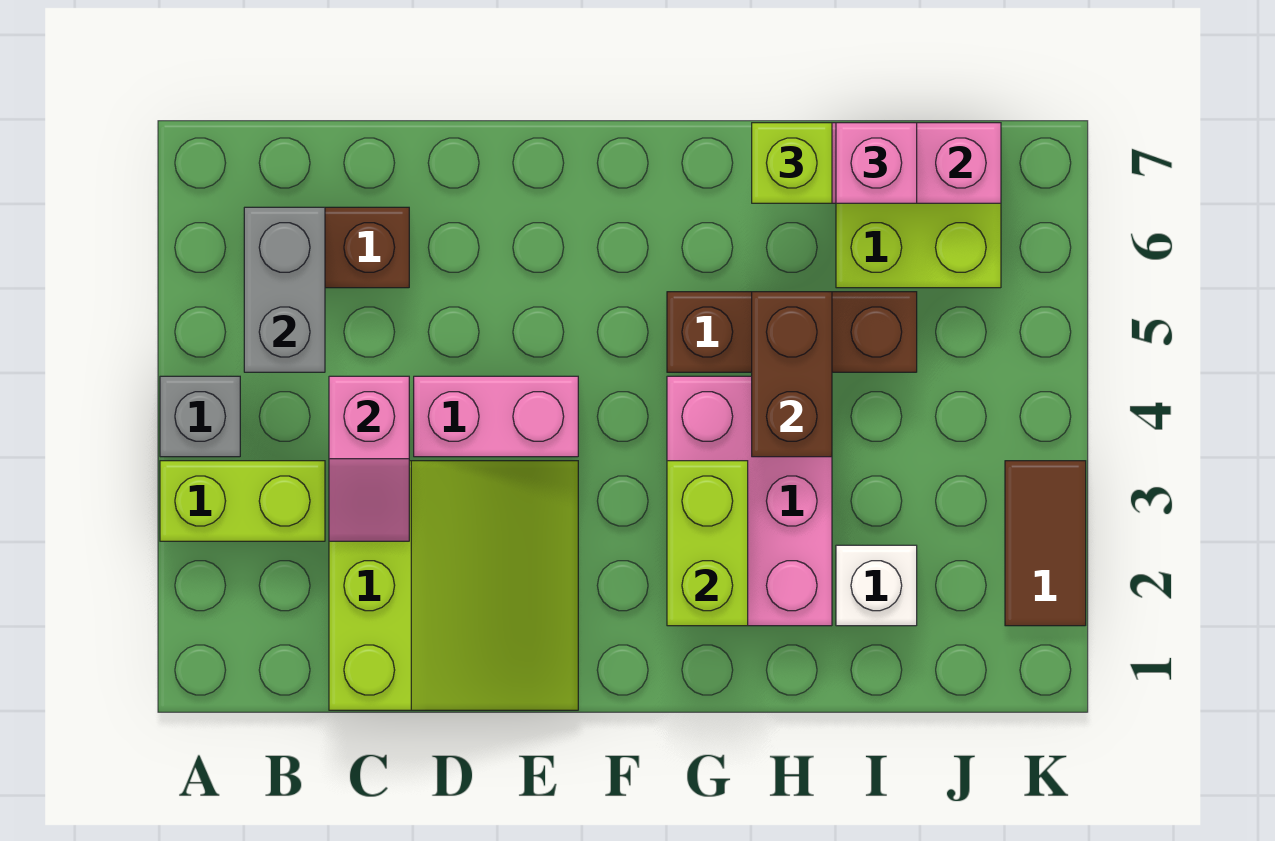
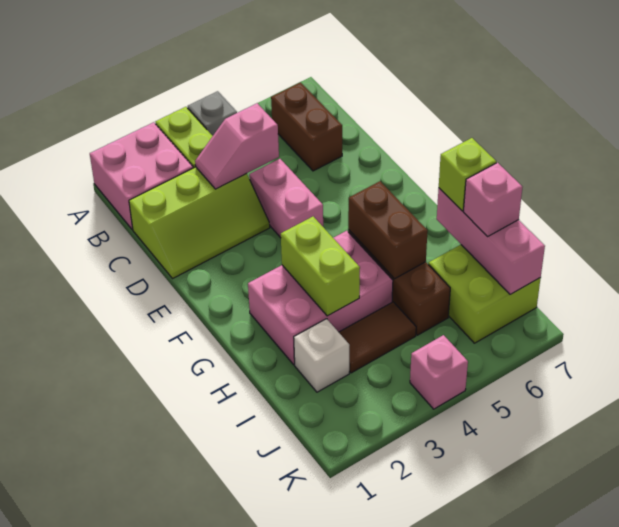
none -> pink brick A1:B2 level 1
grey brick B5:B6 level 2 -> none
lime slope C1:E3 level 1 top C -> lime slope C1:D3 level 1 top C
lime brick G2:G3 level 2 -> lime brick G3:H3 level 2
brown brick H4:H5 level 2 -> brown brick G5:H5 level 2
brown tile K2:K3 level 1 -> brown tile I3:I4 level 1
none -> pink brick K4 level 1

